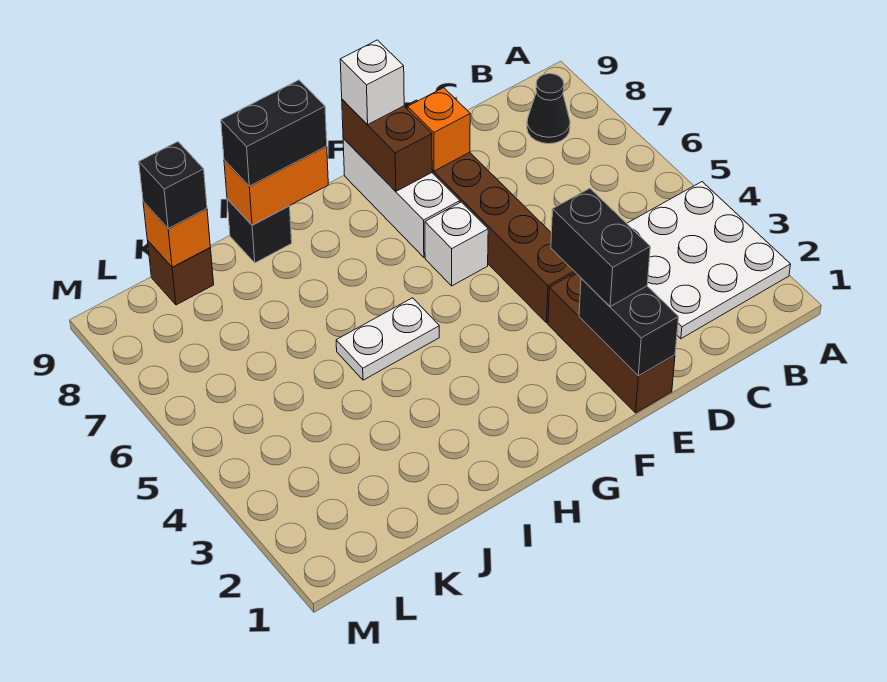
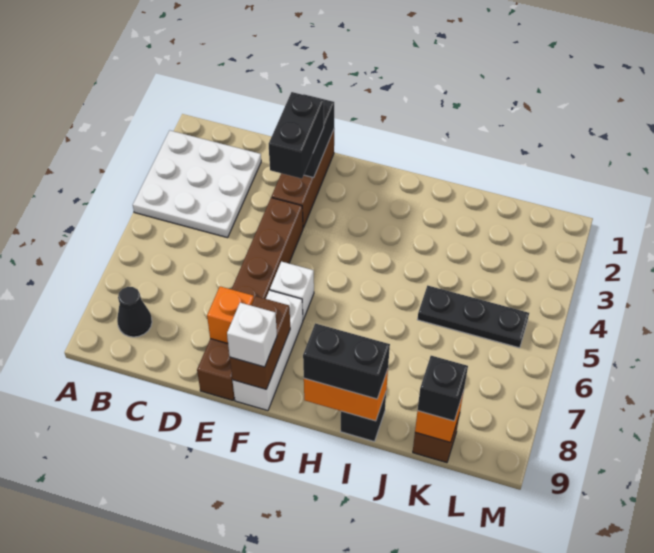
white plate H5:I5 level 1 -> none
none -> black plate J5:L5 level 1

